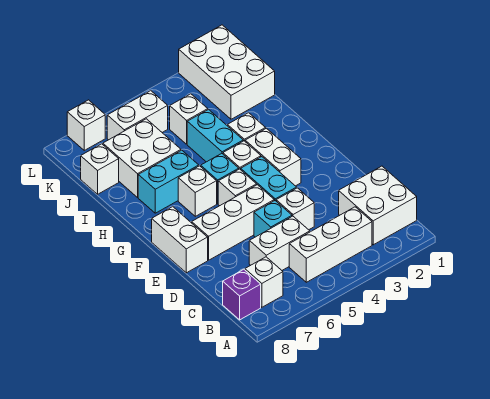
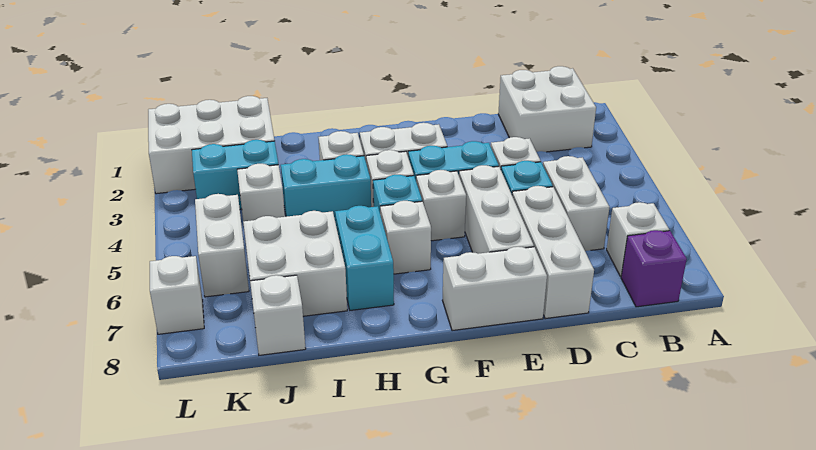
white brick B3:B5 level 1 -> white brick D6:D8 level 1
none -> cyan brick J3:K3 level 1

